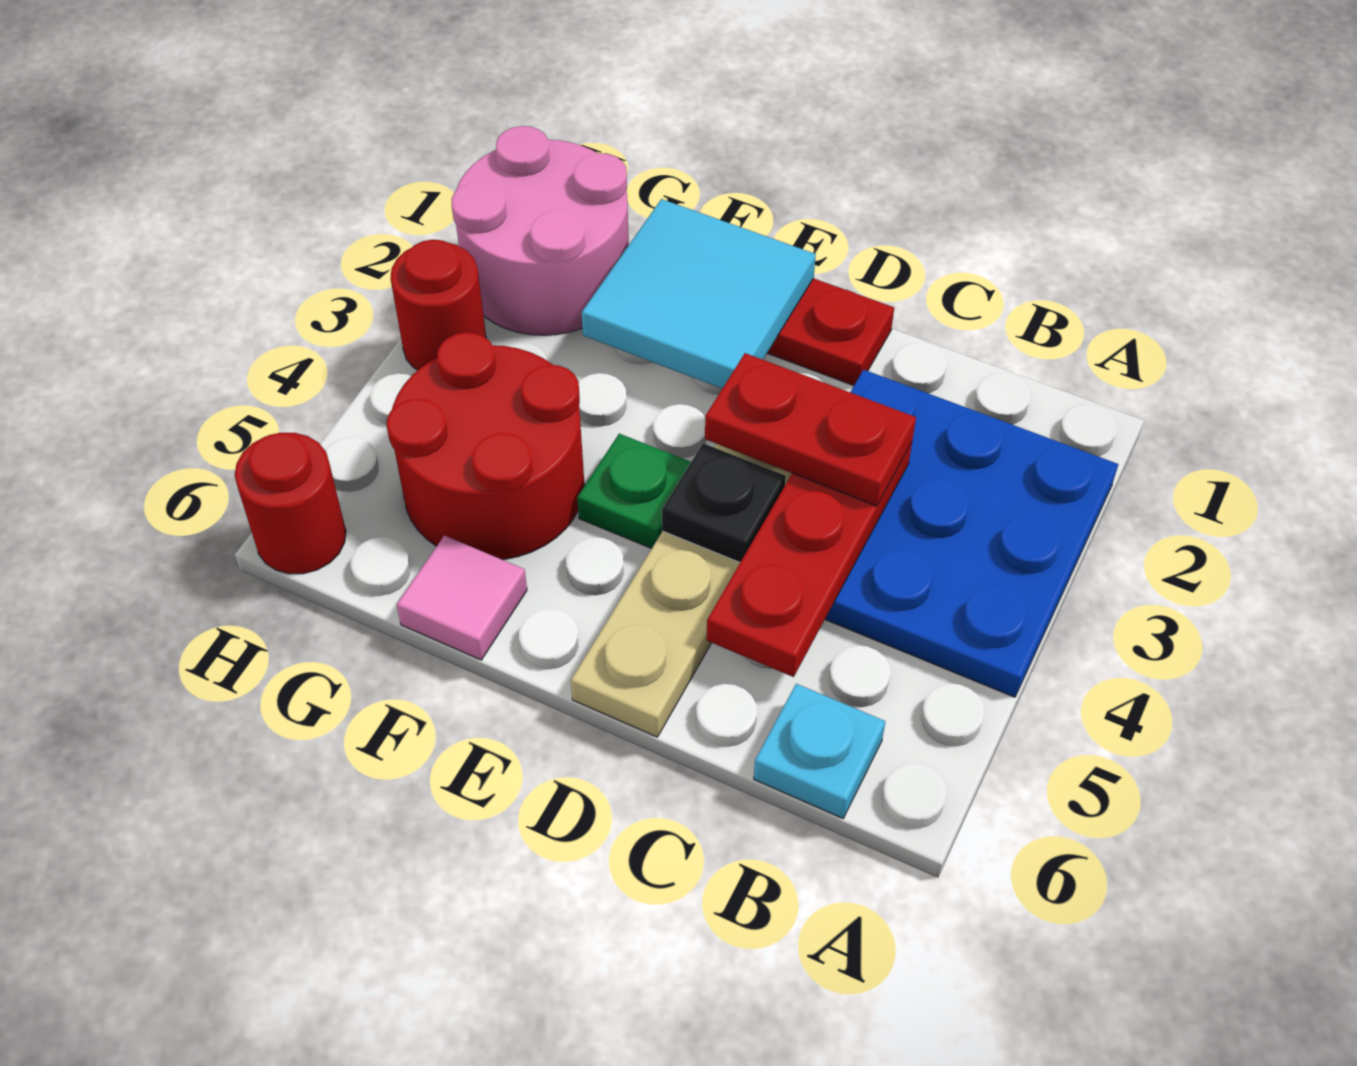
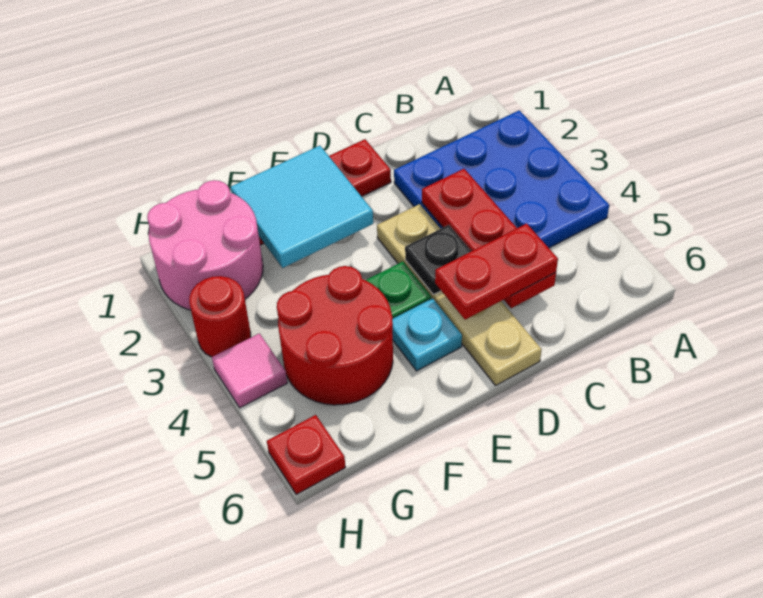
cyan plate B6 level 1 -> cyan plate E5 level 1
red plate C3:D3 level 3 -> red plate C5:D5 level 3
pink tile F6 level 1 -> pink tile H4 level 1
red round brick H6 level 1 -> red plate H6 level 1

